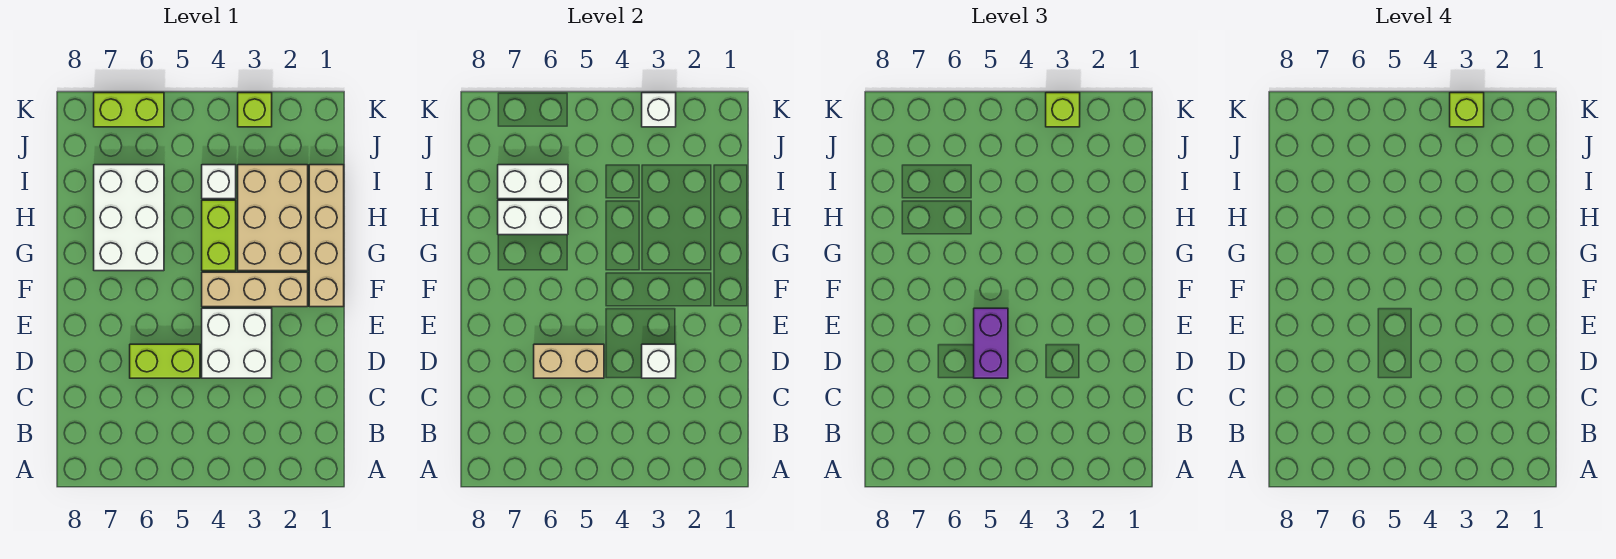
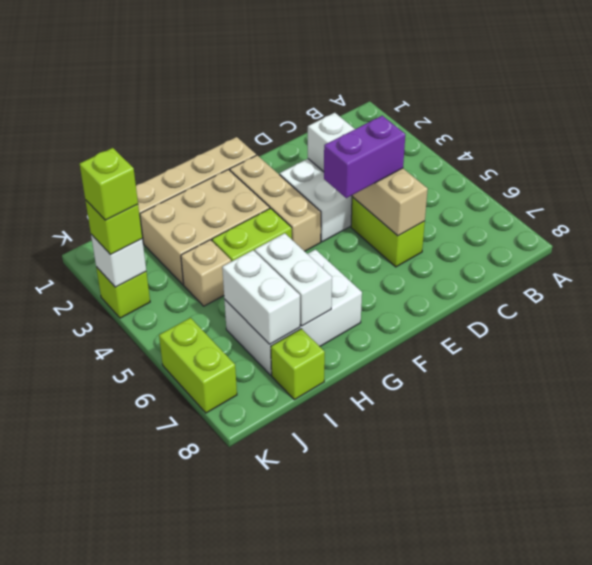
white brick I4 level 1 -> tan brick I4 level 1
none -> lime brick I8 level 1

